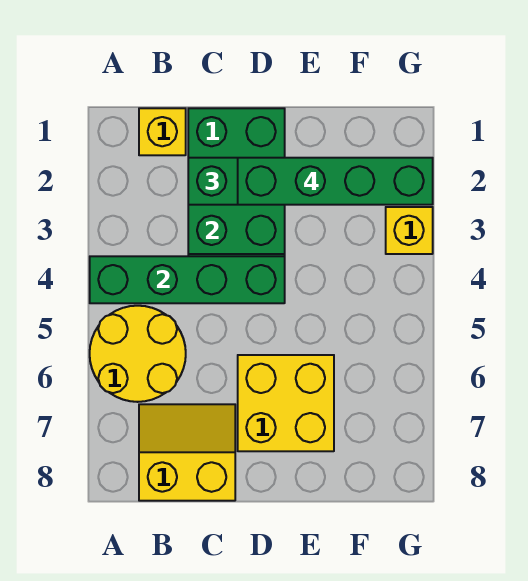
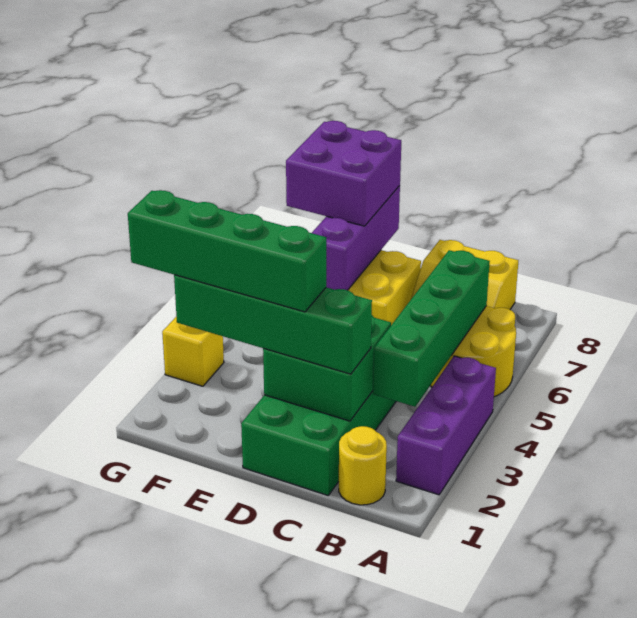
none -> purple brick A2:A4 level 1
green brick A4:D4 level 2 -> green brick B3:B6 level 2
yellow brick B1 level 1 -> yellow round brick B1 level 1
none -> purple brick E6:E8 level 2
none -> purple brick E7:F8 level 3

